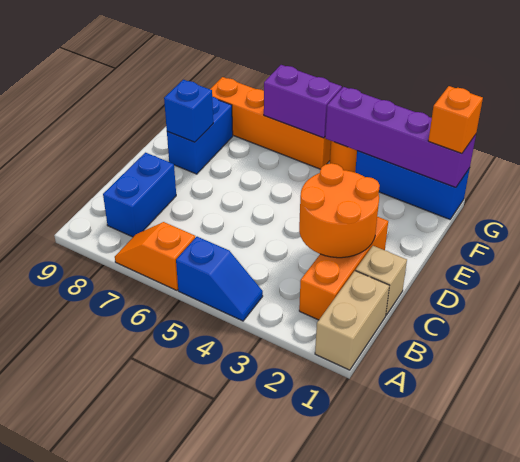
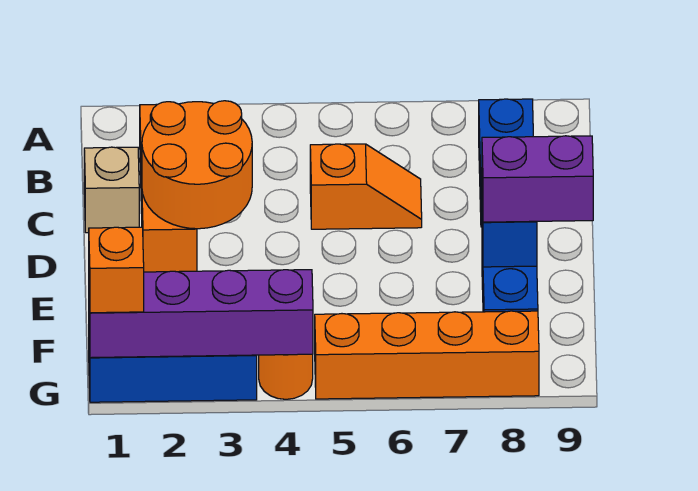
tan brick A1:B1 level 1 -> none
blue slope A4:A5 level 1 top 5 -> none
orange slope A6:A7 level 1 top 6 -> orange slope C5:C6 level 1 top 5
purple brick G5:G6 level 2 -> purple brick E8:E9 level 3

